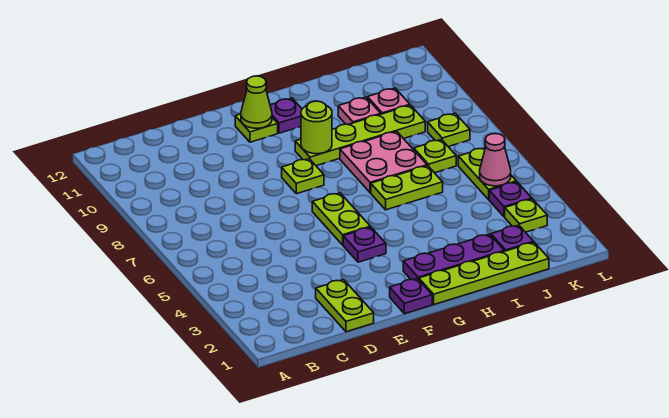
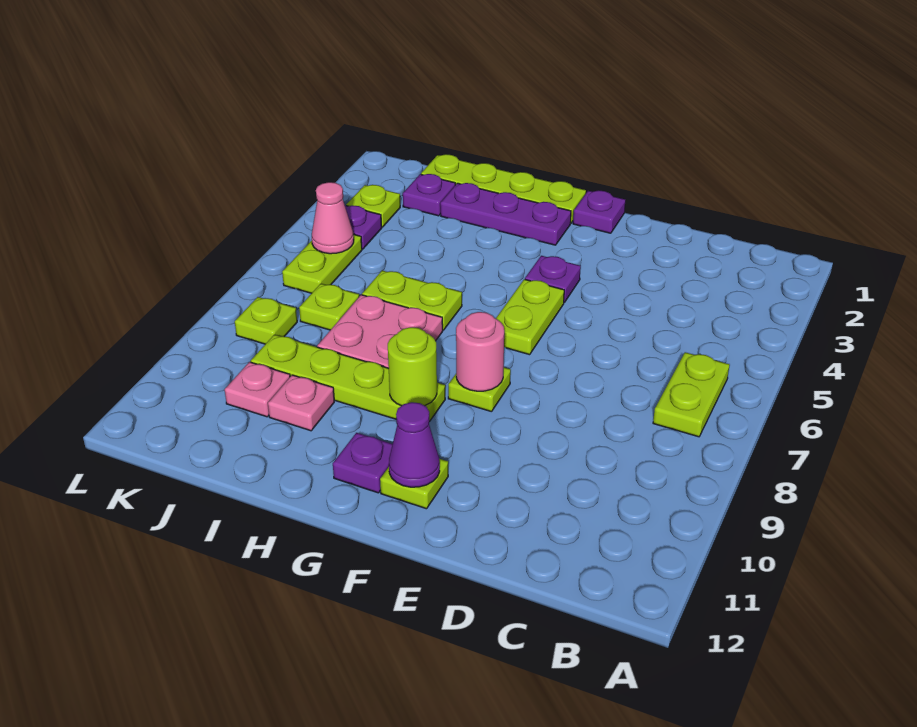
lime plate D1:D2 level 1 -> lime plate B6:B7 level 1
none -> pink round brick F8 level 2
lime cone F11 level 2 -> purple cone F11 level 2

